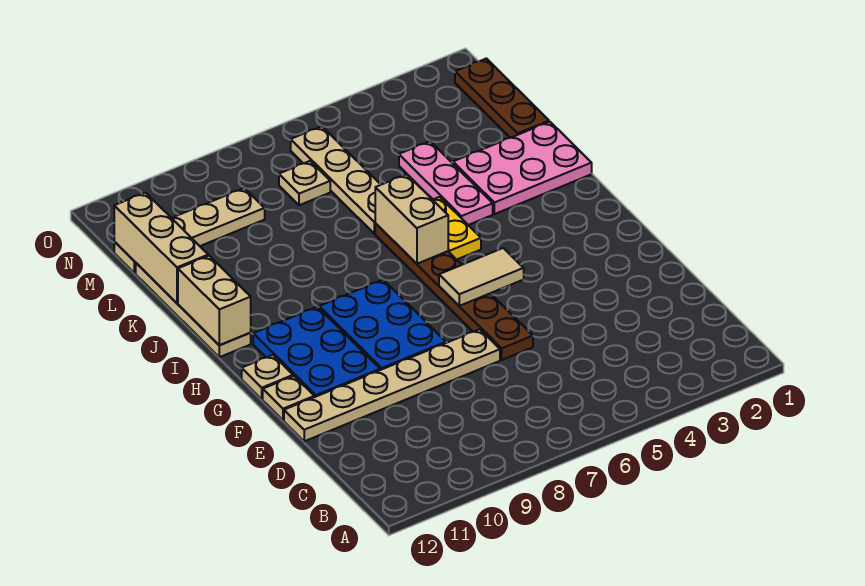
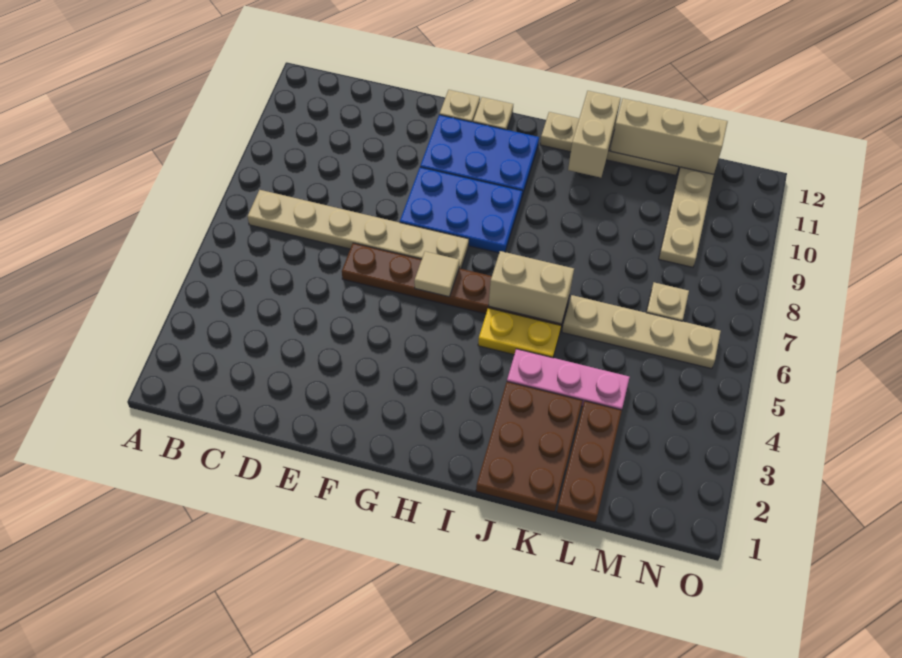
tan plate E7:E12 level 1 -> tan plate B7:G7 level 1
tan tile G5:G6 level 2 -> tan tile G6 level 2
tan brick I12:J12 level 2 -> tan brick J11:J12 level 2
pink plate J1:K3 level 1 -> brown plate J1:K3 level 1
brown plate L1:N1 level 1 -> brown plate L1:L3 level 1

